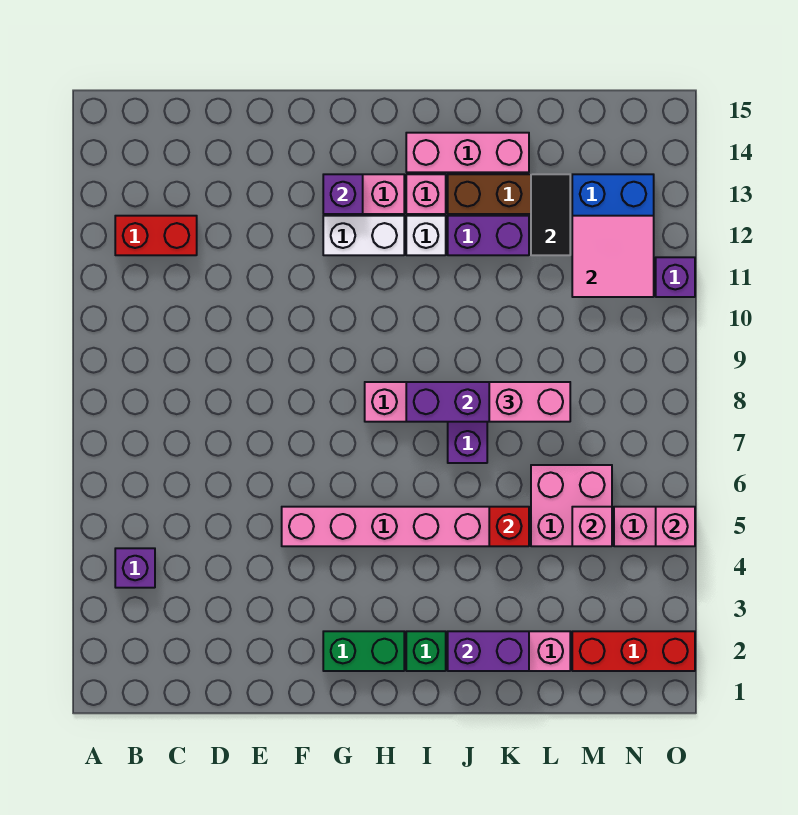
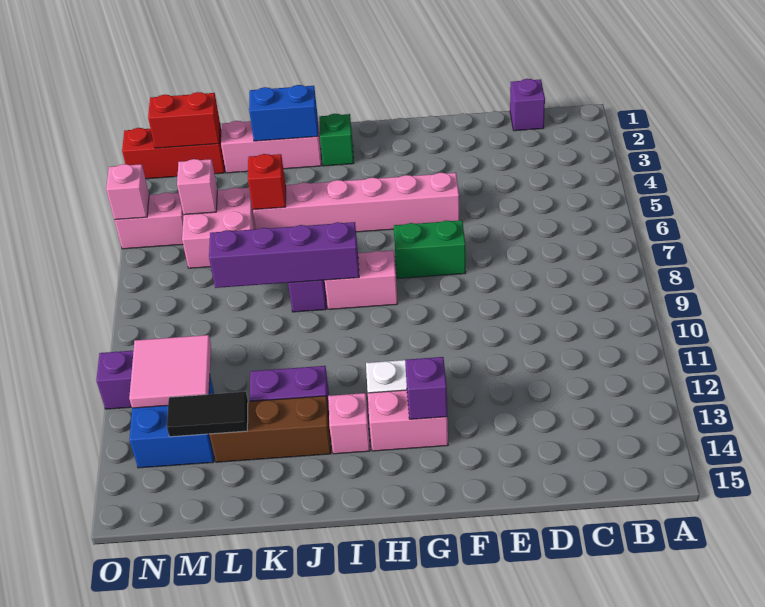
purple brick B4 level 1 -> purple brick C1 level 1
red brick B12:C12 level 1 -> red brick M2:N2 level 2
green brick G2:H2 level 1 -> green brick F7:G7 level 1
white brick I12 level 1 -> none
pink brick I14:K14 level 1 -> none
purple brick J2:K2 level 2 -> blue brick J2:K2 level 2
pink brick K8:L8 level 3 -> none
black tile L12:L13 level 2 -> black tile L13:M13 level 2

